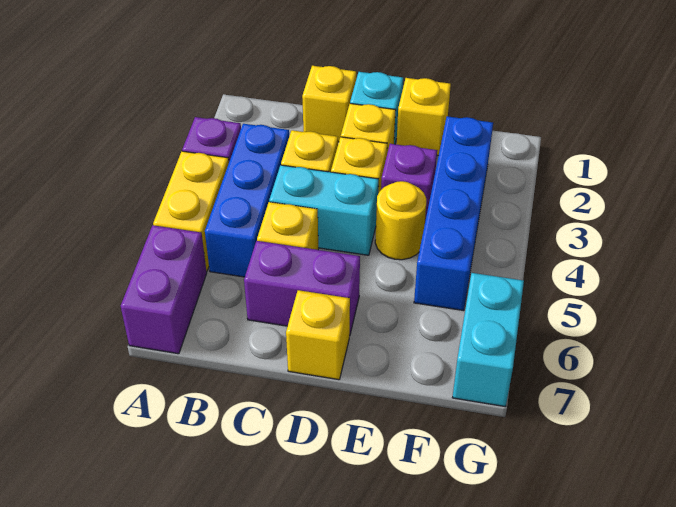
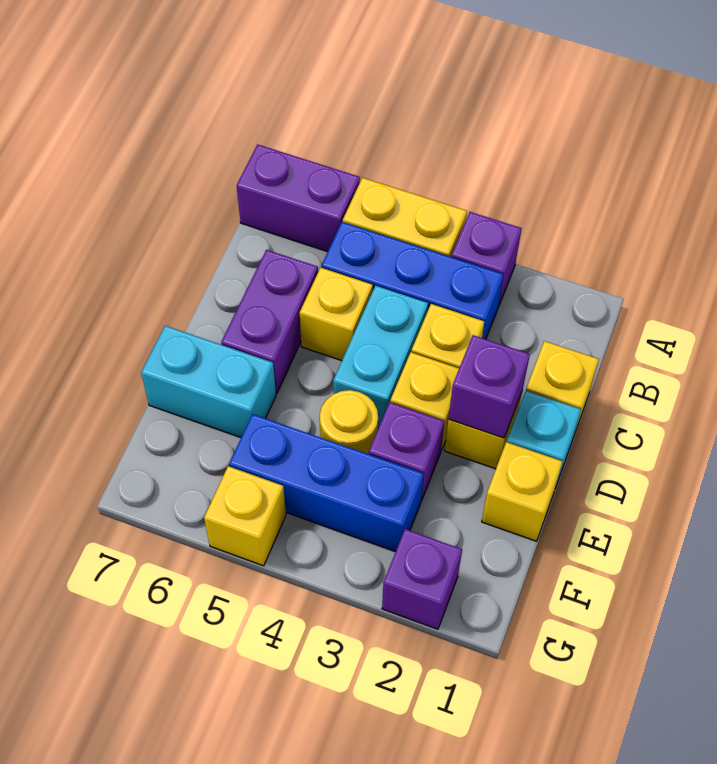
none -> purple brick D2 level 2
yellow brick D7 level 1 -> yellow brick G5 level 1
blue brick F2:F5 level 1 -> blue brick F3:F5 level 1
none -> purple brick G2 level 1
cyan brick G6:G7 level 1 -> cyan brick E6:E7 level 1

